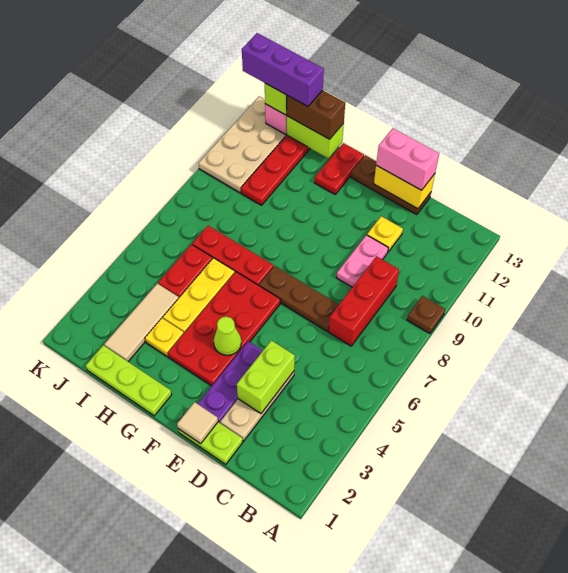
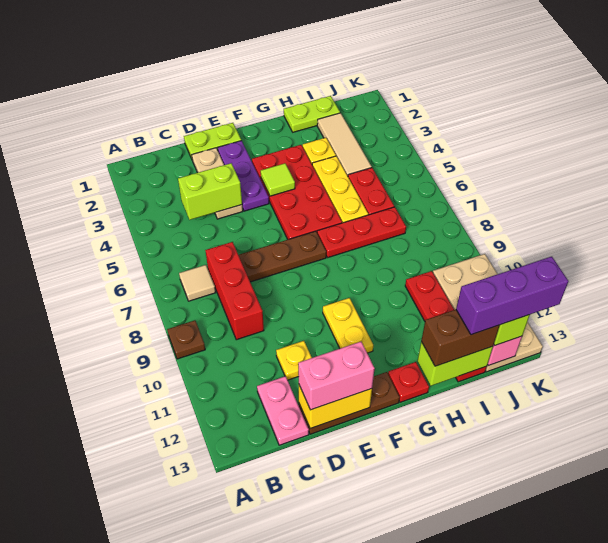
lime brick D3:D4 level 2 -> lime brick C4:D4 level 2
pink plate D9:D10 level 1 -> pink plate C12:C13 level 1
tan tile E1 level 2 -> tan tile B7 level 1
lime cone F4 level 2 -> lime tile F4 level 2
none -> yellow plate F10:F11 level 1
lime plate G1:I1 level 1 -> lime plate H1:I1 level 1
red plate G12:G13 level 1 -> red plate G13 level 1

